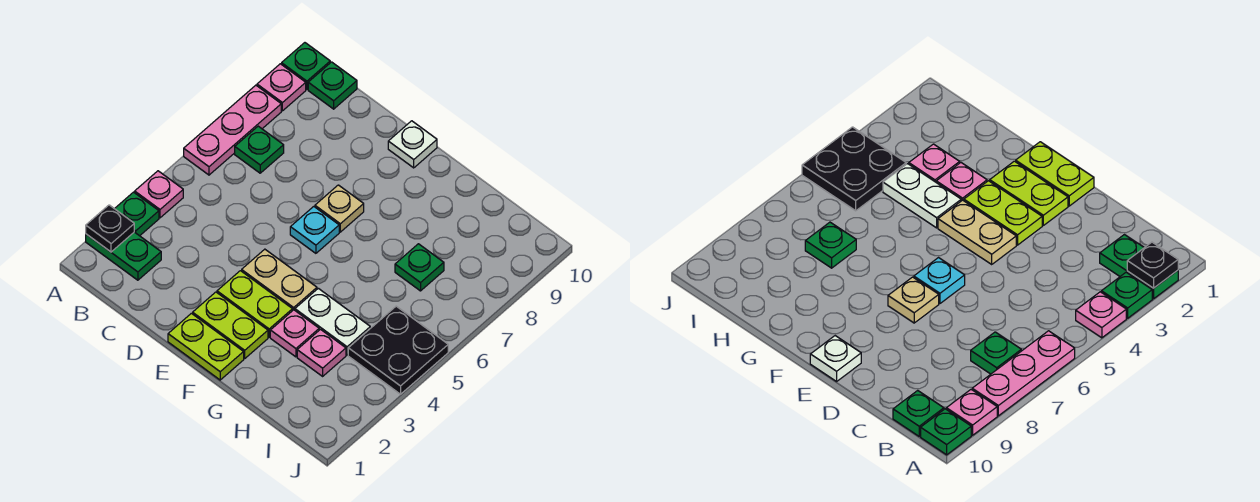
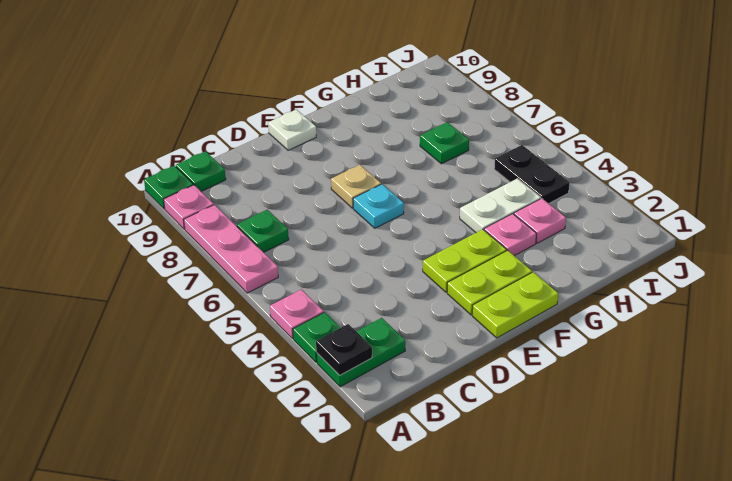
tan plate E4:F4 level 1 -> none
black plate I4:J5 level 1 -> black plate I4:I5 level 1

